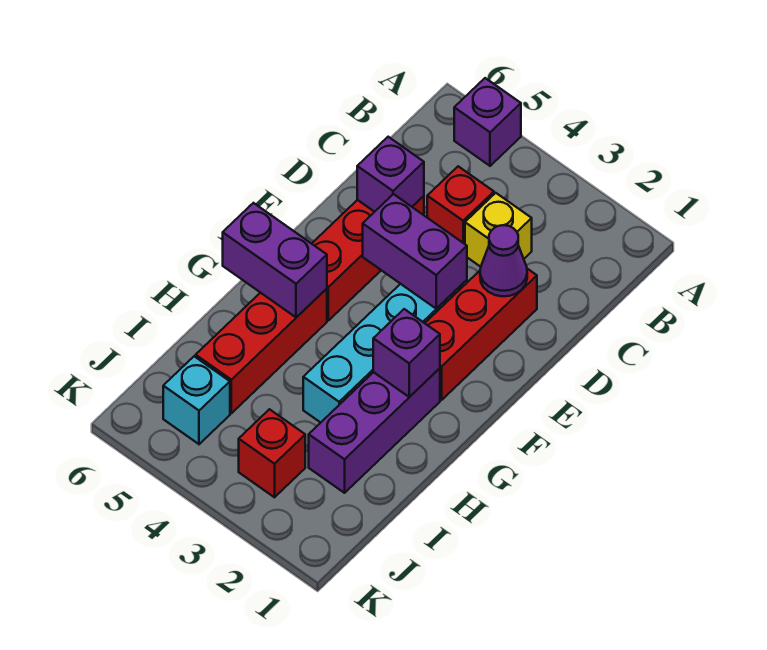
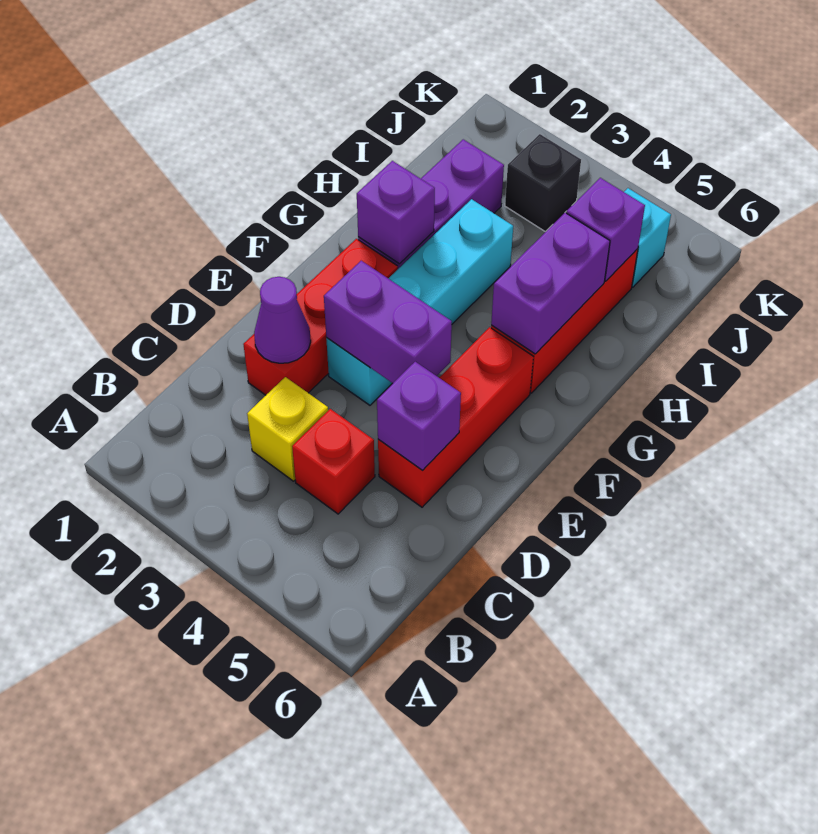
purple brick A5 level 1 -> purple brick I5 level 2
purple brick G5:G6 level 2 -> purple brick G5:H5 level 2
red brick J3 level 1 -> black brick J3 level 1

